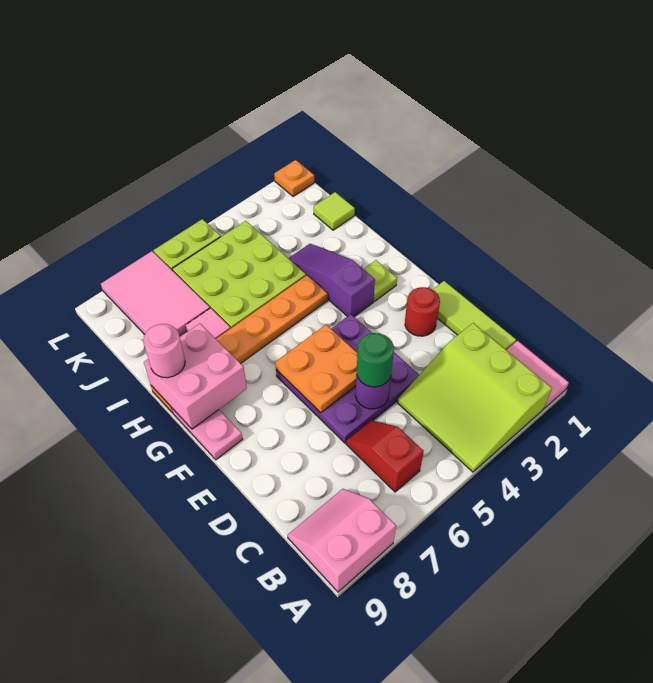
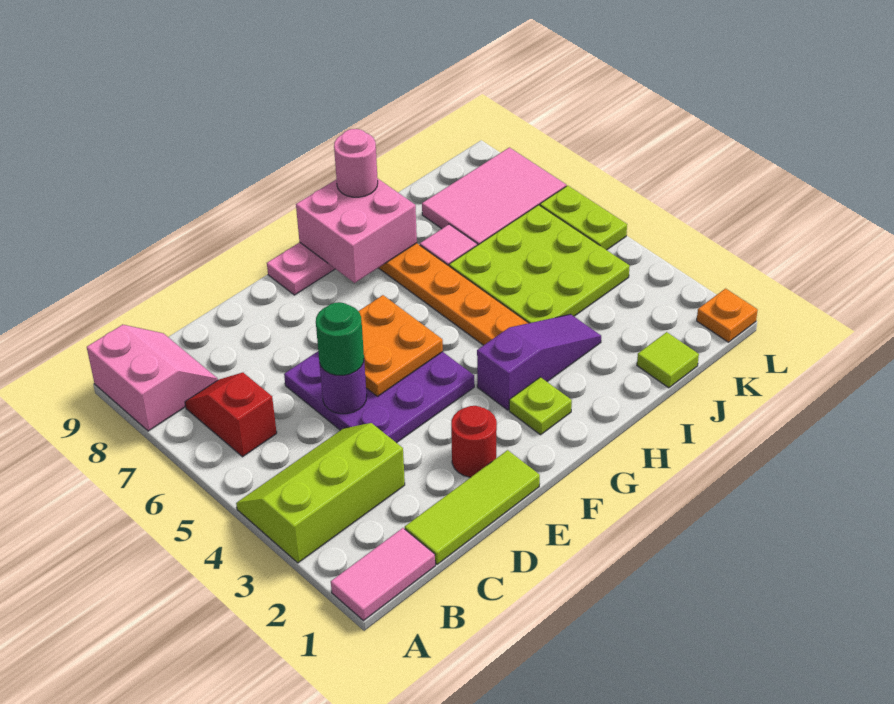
lime slope A2:C4 level 1 top 2 -> lime slope A3:C4 level 1 top 3
red slope B6:C6 level 1 top B -> red slope B6:B7 level 1 top 6

